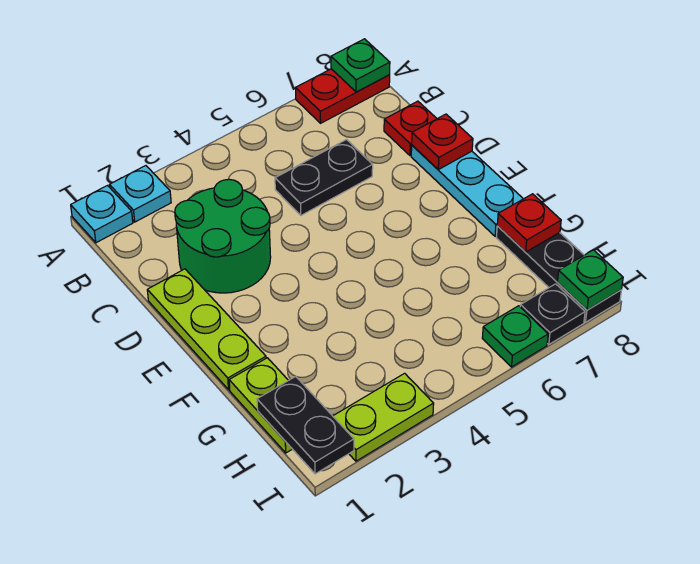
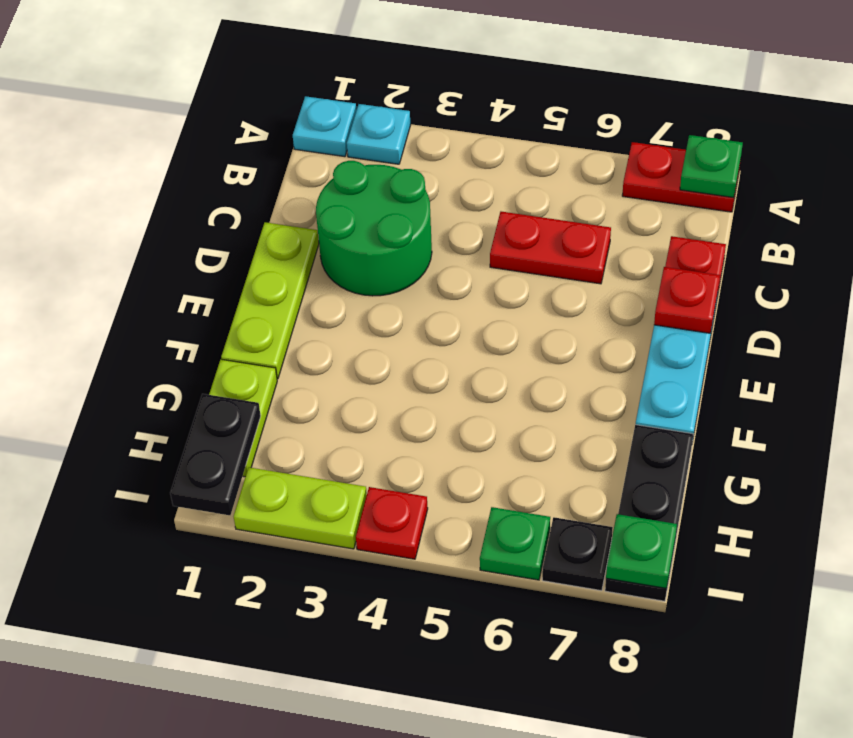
black plate C5:C6 level 1 -> red plate C5:C6 level 1
red plate G8 level 2 -> red plate I4 level 1

